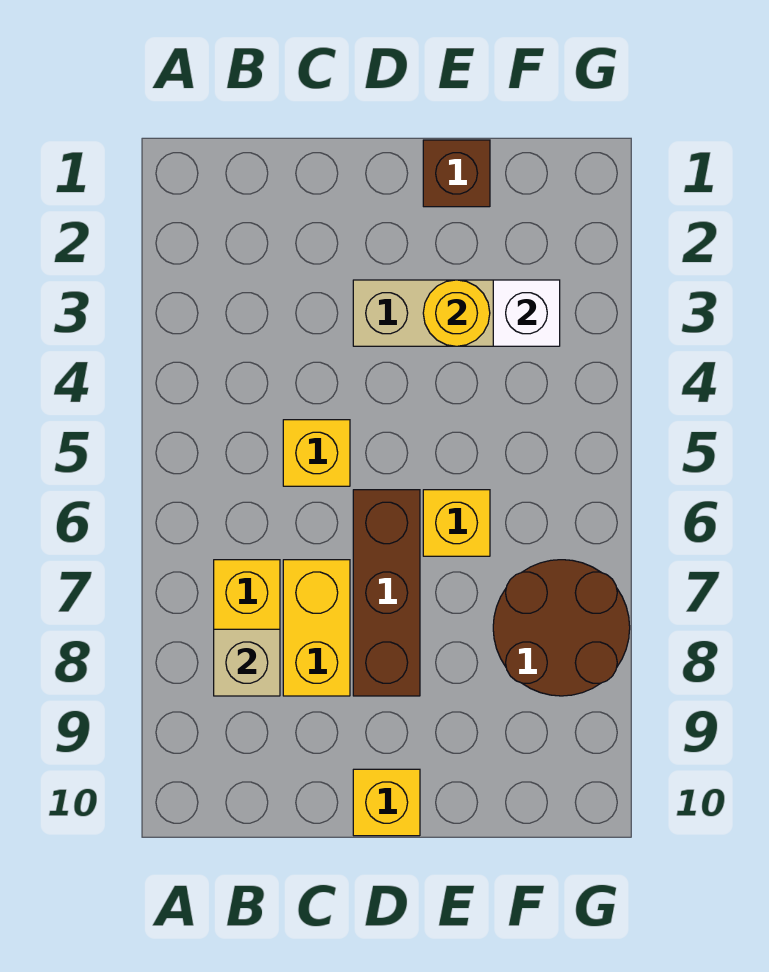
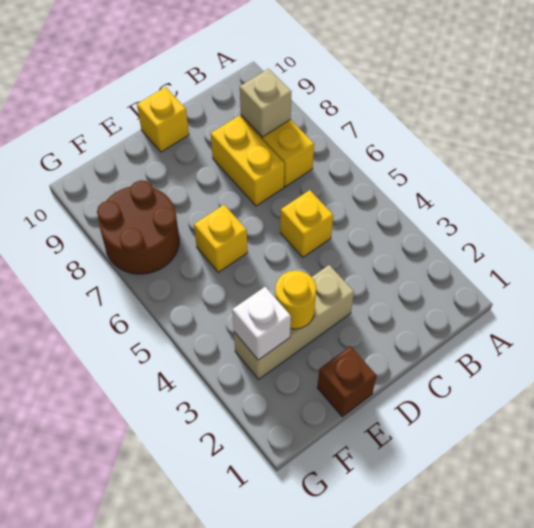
brown brick D6:D8 level 1 -> none

